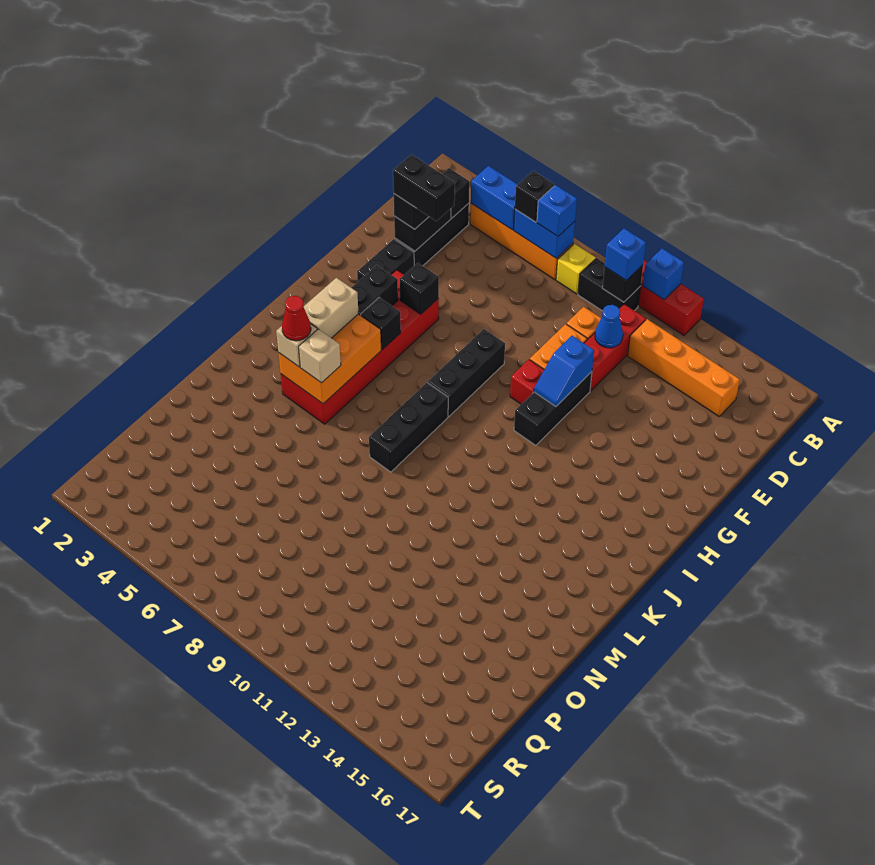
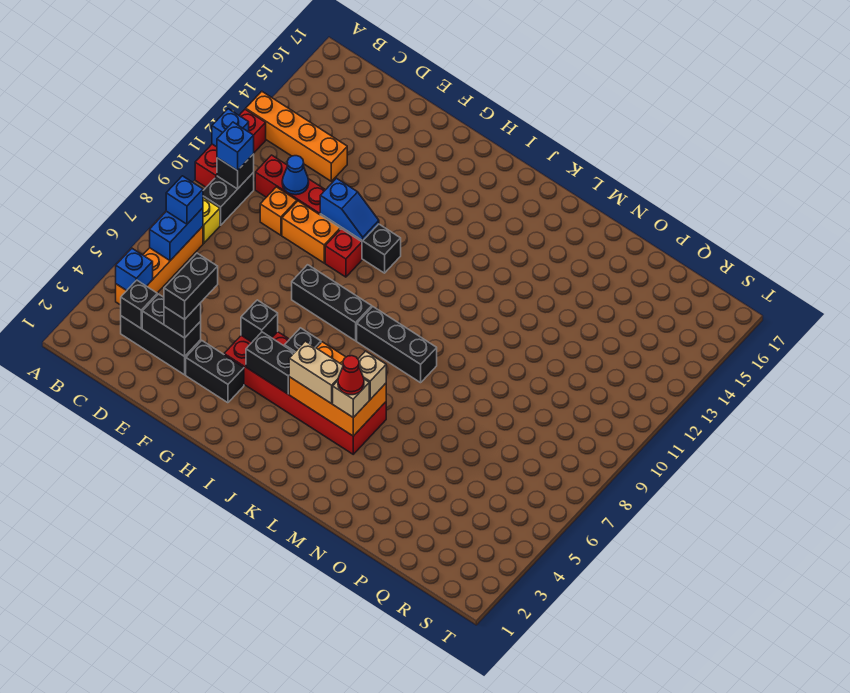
blue brick B4:B5 level 2 -> blue brick B4 level 2
black brick B6 level 3 -> none
orange brick C12:C15 level 1 -> orange brick A13:D13 level 1

